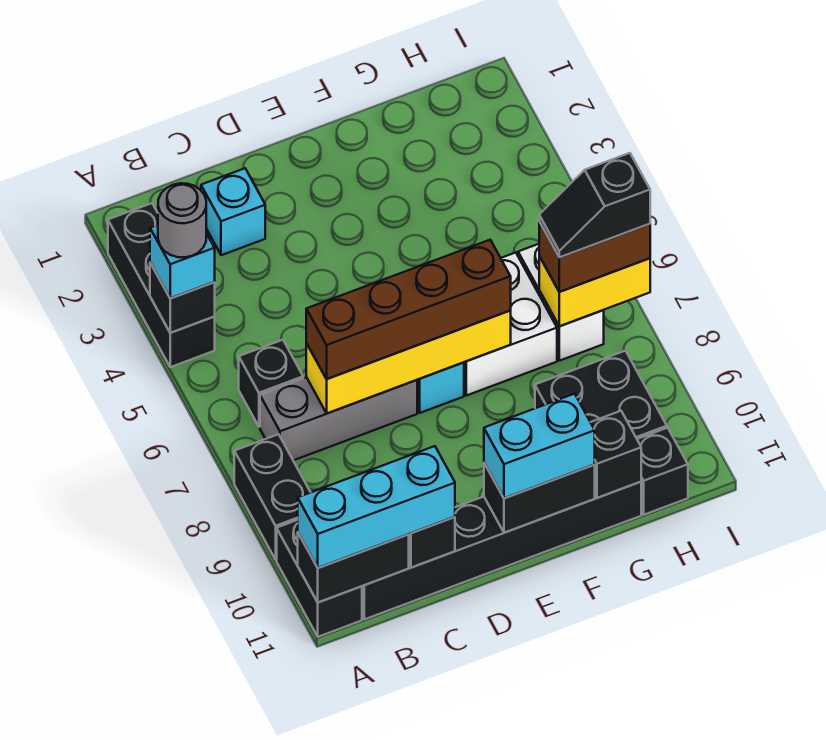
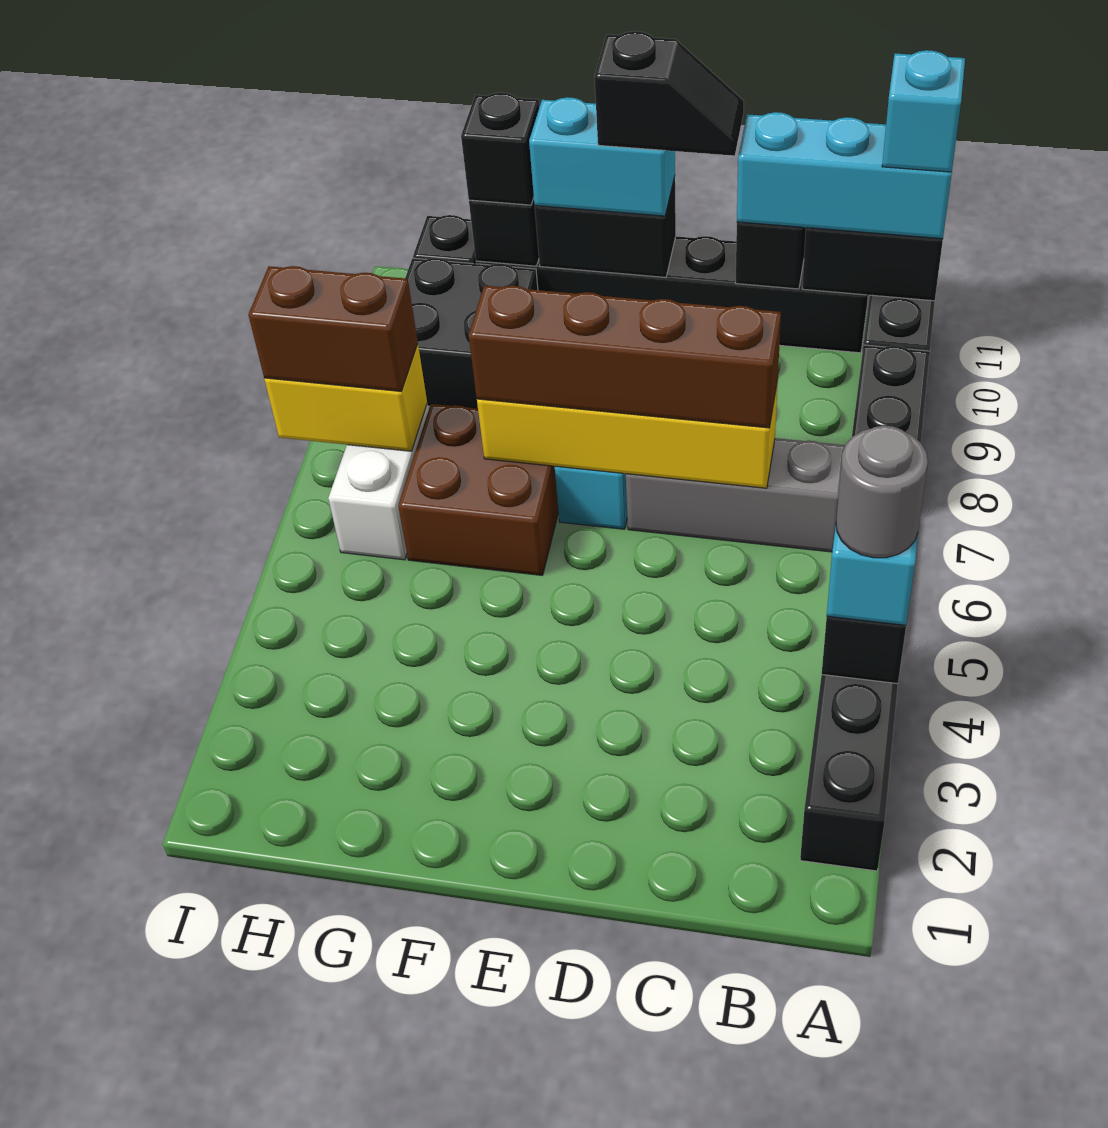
black brick B6 level 1 -> black brick G11 level 3
cyan brick C2 level 1 -> cyan brick A11 level 4
white brick F6:G7 level 1 -> brown brick F6:G7 level 1
black slope H7:I7 level 4 top I -> black slope D11:E11 level 4 top E

